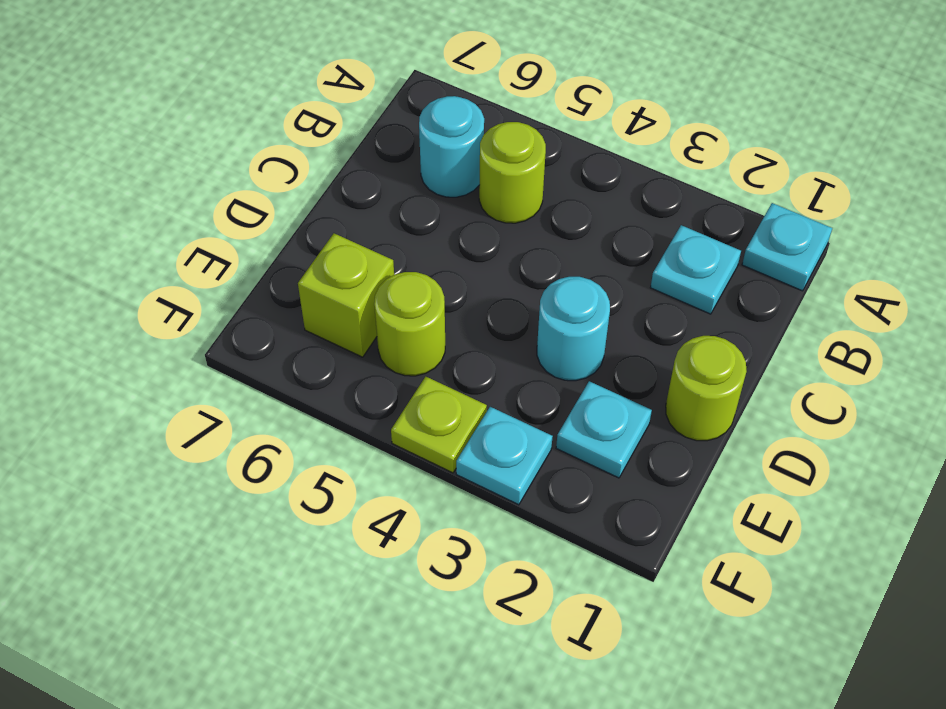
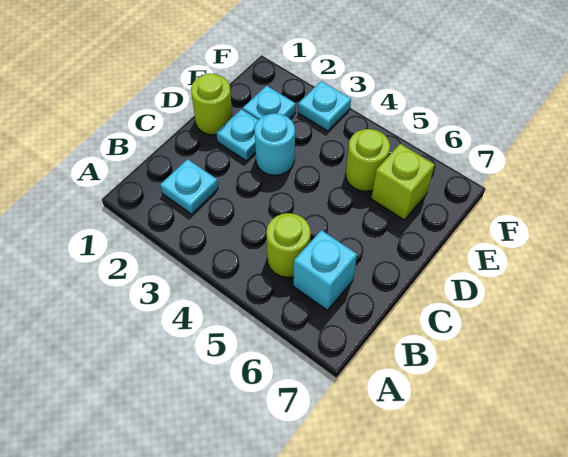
cyan plate A1 level 1 -> cyan plate D2 level 1
cyan round brick B6 level 1 -> cyan brick B6 level 1
lime plate F4 level 1 -> none

